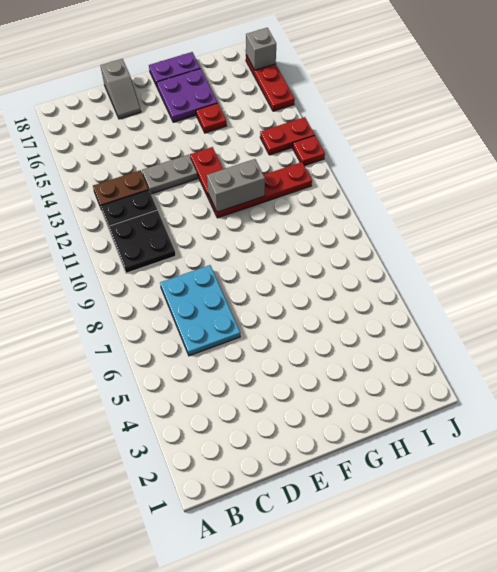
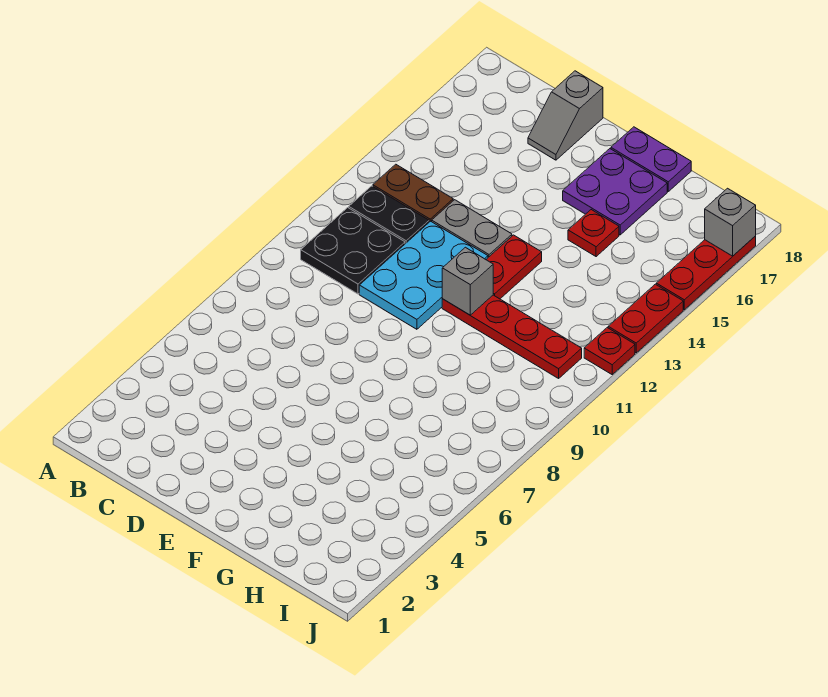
cyan plate C6:D8 level 1 -> cyan plate D10:E12 level 1
grey brick F11:G11 level 2 -> grey brick F11 level 2
red plate I13:J13 level 1 -> red plate J13:J14 level 1

